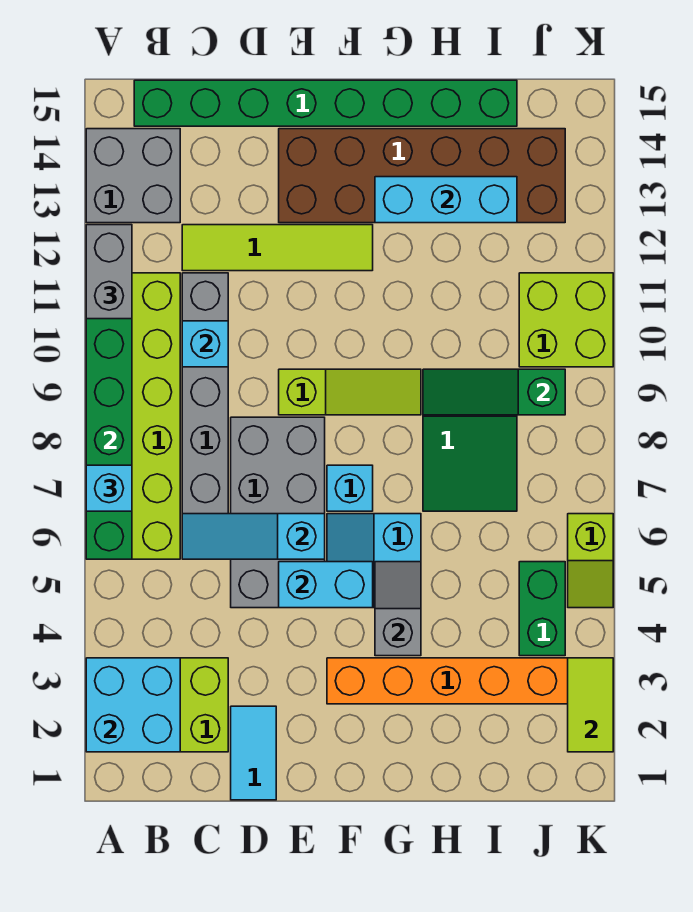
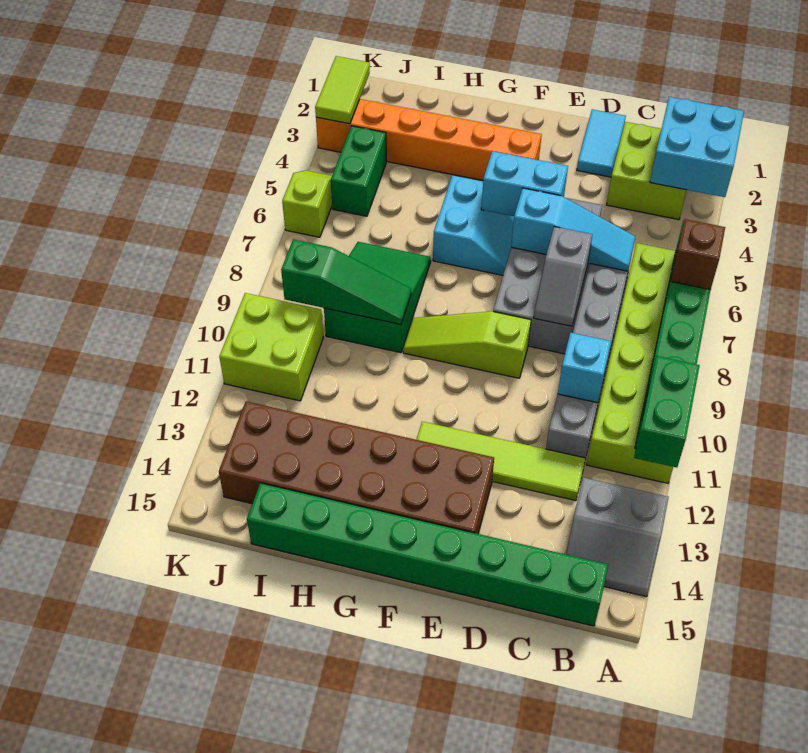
cyan brick A7 level 3 -> brown brick A7 level 3
grey brick A11:A12 level 3 -> green brick A11:A12 level 3
grey brick A13:B14 level 1 -> grey slope A13:B14 level 1 top 13
cyan brick F7 level 1 -> none
grey slope G4:G5 level 2 top 4 -> grey slope D7:D8 level 2 top 7
cyan brick G13:I13 level 2 -> none

